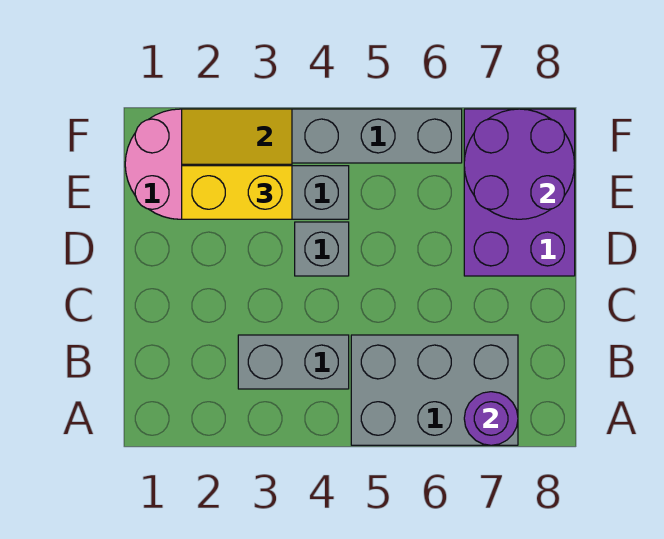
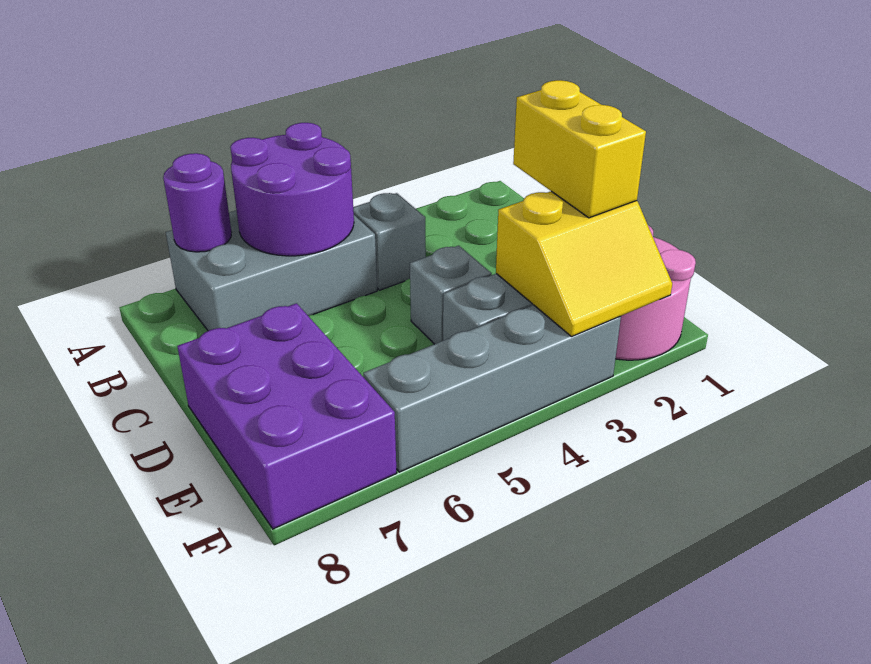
grey brick B3:B4 level 1 -> grey brick B4 level 1
yellow brick E2:E3 level 3 -> yellow brick D2:E2 level 3
purple round brick E7:F8 level 2 -> purple round brick A5:B6 level 2

